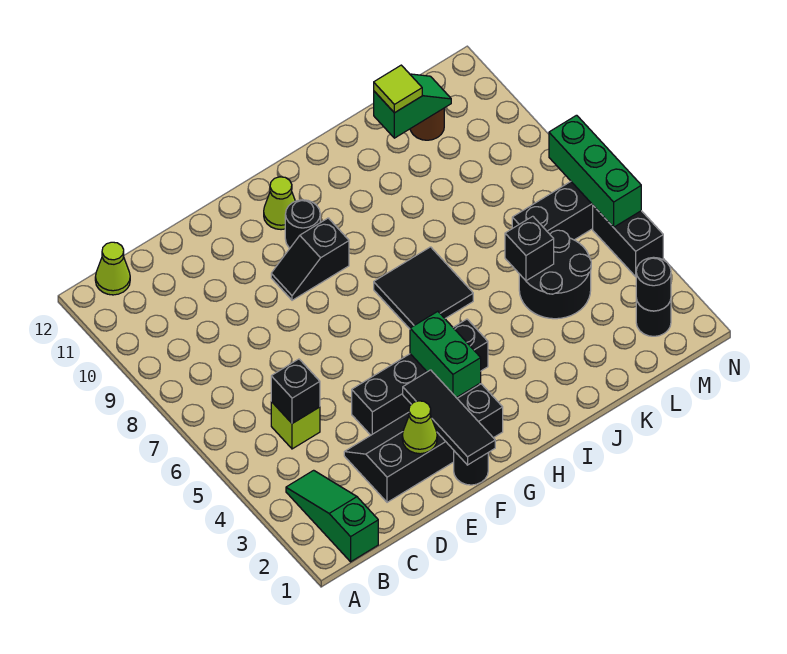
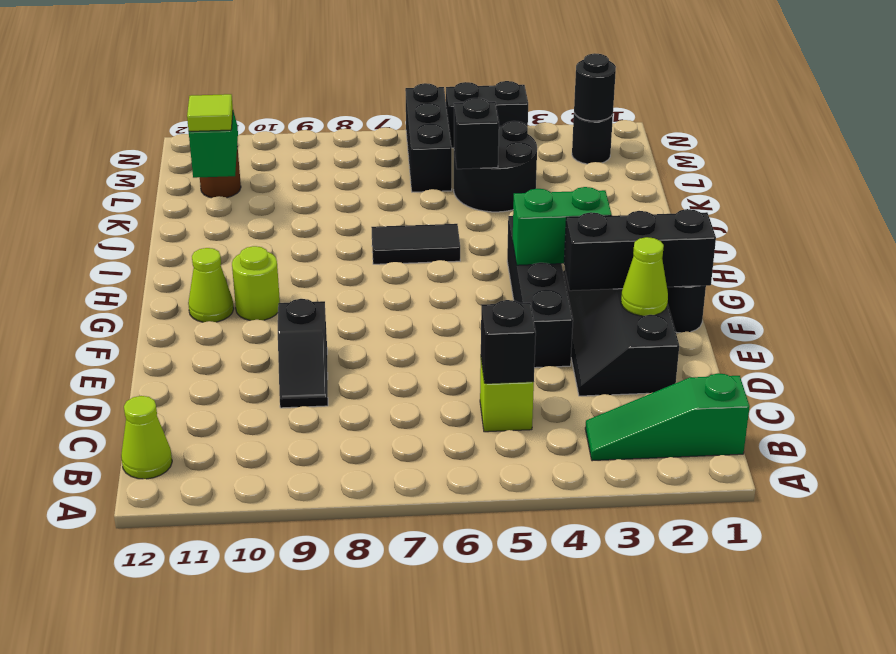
black tile F1:F3 level 2 -> black brick F1:F3 level 2
black slope F9:G9 level 1 top G -> black slope D9:E9 level 1 top E
black round brick G10 level 1 -> lime round brick G10 level 1
black tile H6:I7 level 1 -> black tile I6:I7 level 1
green brick N5:N7 level 2 -> none

